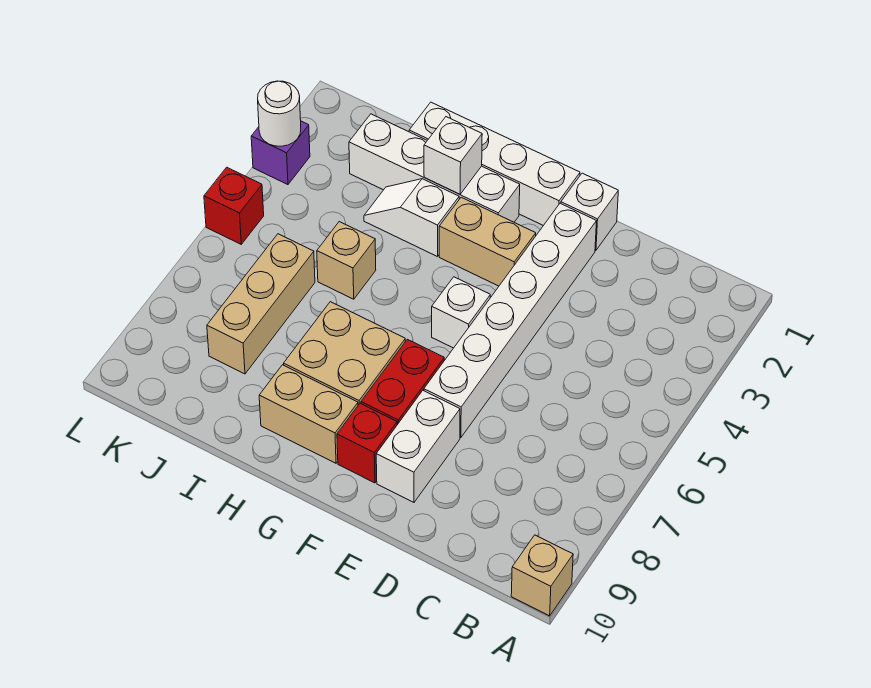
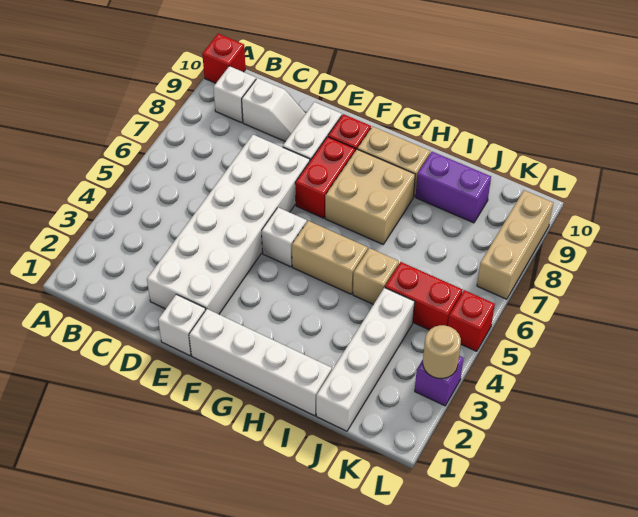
tan brick A10 level 1 -> red brick A10 level 1
white brick E2:E7 level 1 -> white brick D2:E7 level 1
tan brick F3:G3 level 1 -> tan brick G5:H5 level 1
white brick G2:J2 level 1 -> white brick J1:J4 level 1
white brick H2 level 2 -> white brick B9 level 1
white slope H3:I3 level 1 top H -> white slope C9:D9 level 1 top C
none -> purple brick I9:J9 level 1
none -> red brick J5:K5 level 1
tan brick J6:J8 level 1 -> tan brick L7:L9 level 1
white round brick L3 level 2 -> tan round brick L3 level 2

